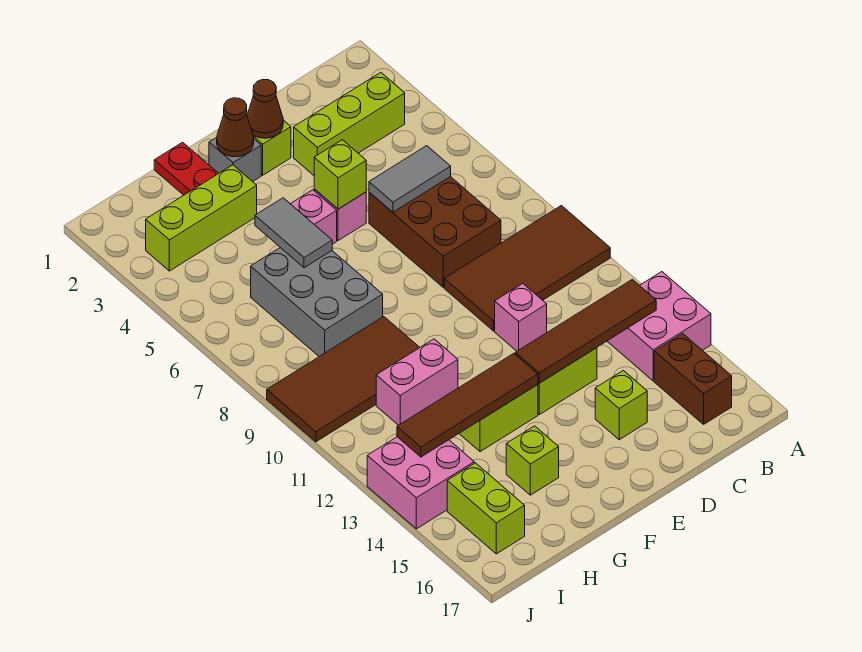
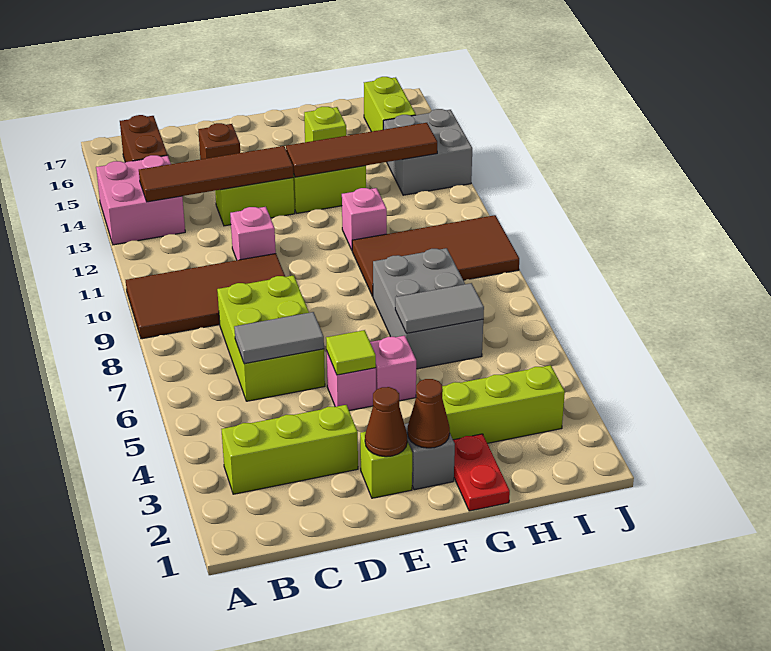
brown brick C6:D8 level 1 -> lime brick C6:D8 level 1
lime brick D15 level 1 -> brown brick D15 level 1
lime brick E5 level 2 -> lime tile E5 level 2
grey tile G5:G6 level 2 -> grey tile G6:H6 level 2
pink brick G11:H11 level 1 -> pink brick G11 level 1
pink brick I13:J14 level 1 -> grey brick I13:J14 level 1

